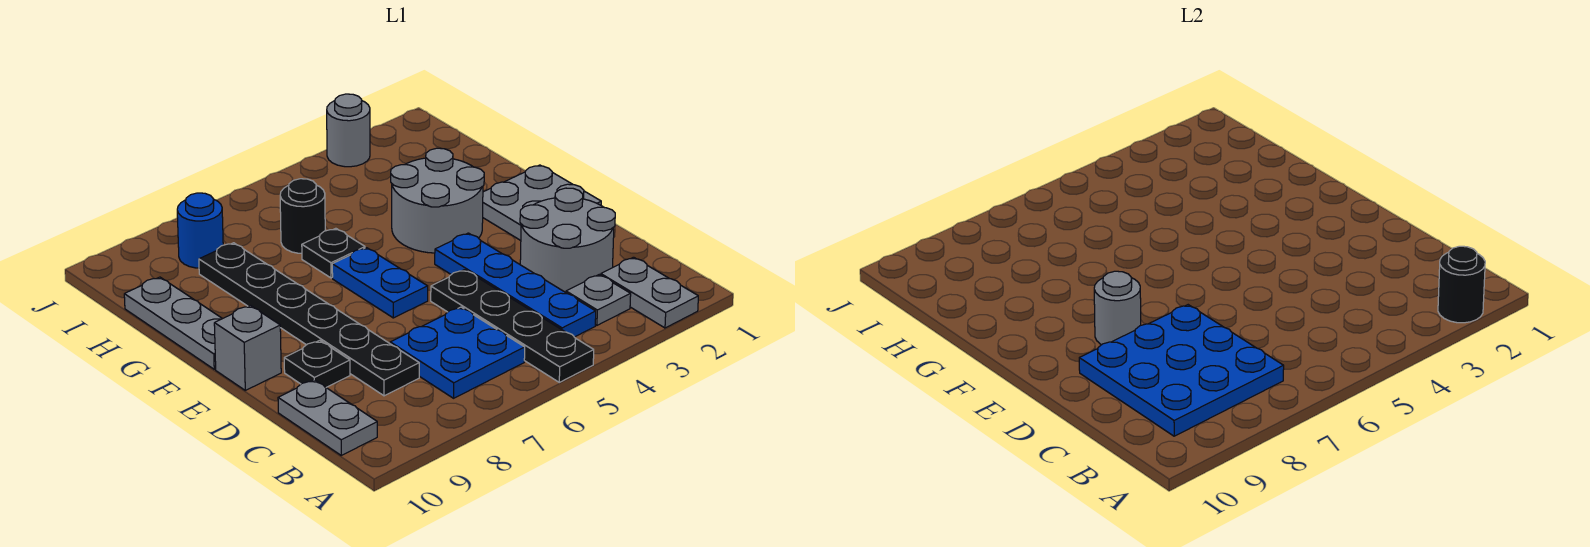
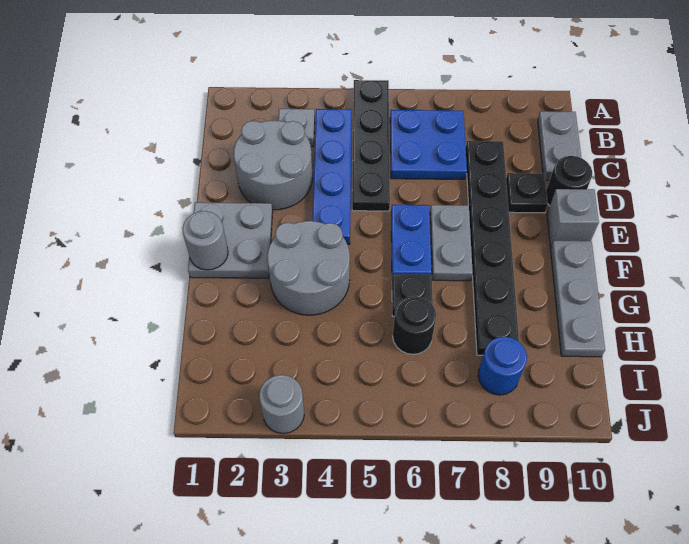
grey plate A2:B2 level 1 -> grey plate E7:F7 level 1
black round brick A2 level 2 -> black round brick D10 level 1
blue plate B7:D9 level 2 -> none
grey round brick E8 level 2 -> grey round brick F1 level 2

